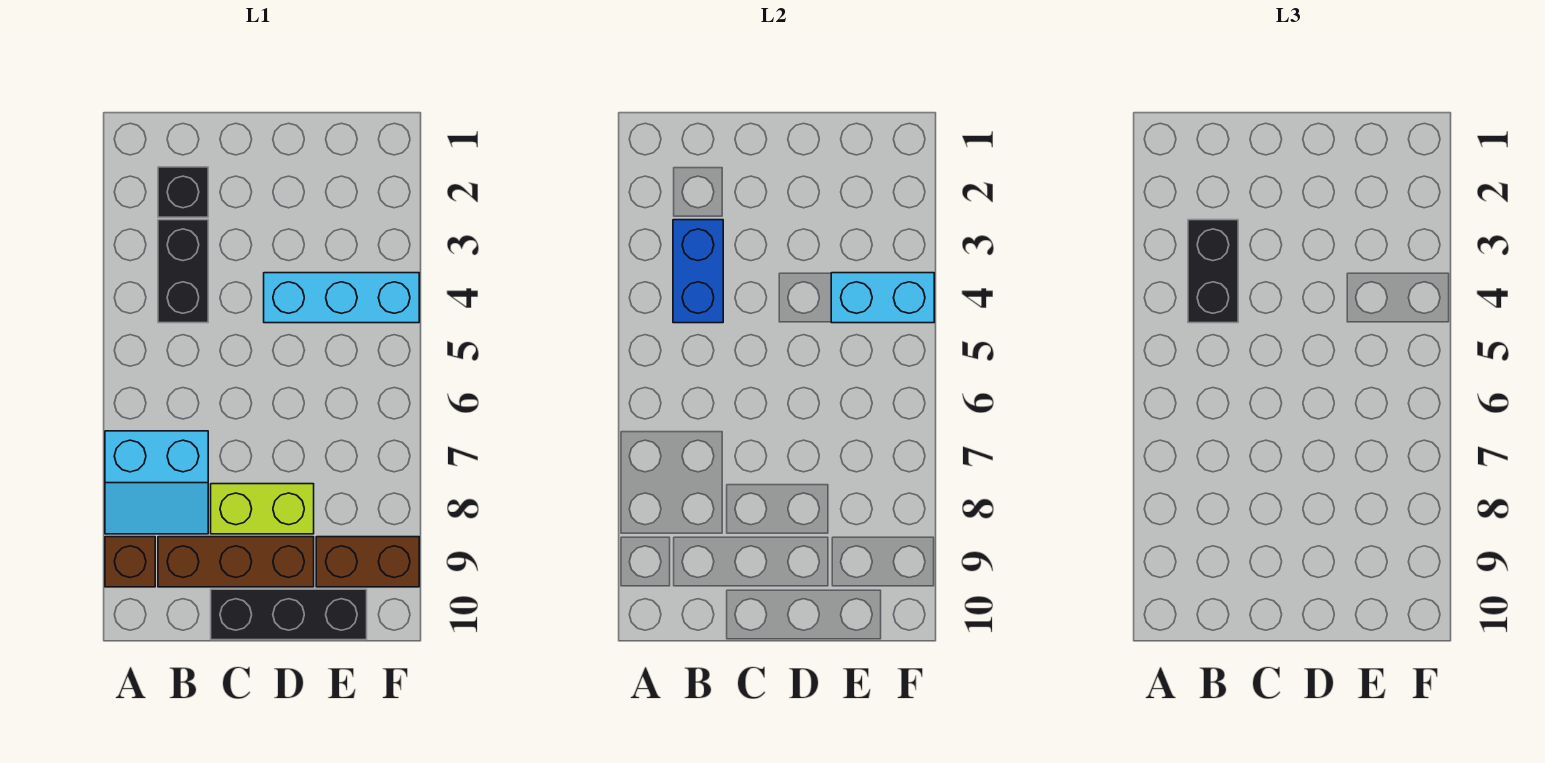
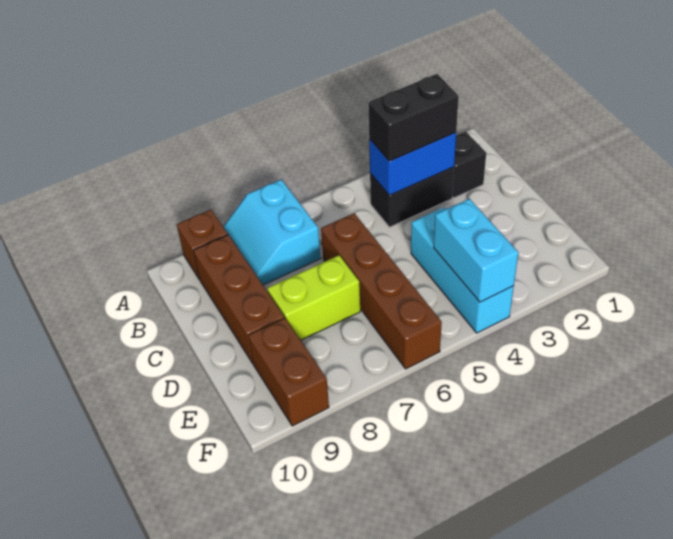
none -> brown brick C6:F6 level 1
lime brick C8:D8 level 1 -> lime brick D7:D8 level 1
black brick C10:E10 level 1 -> none

